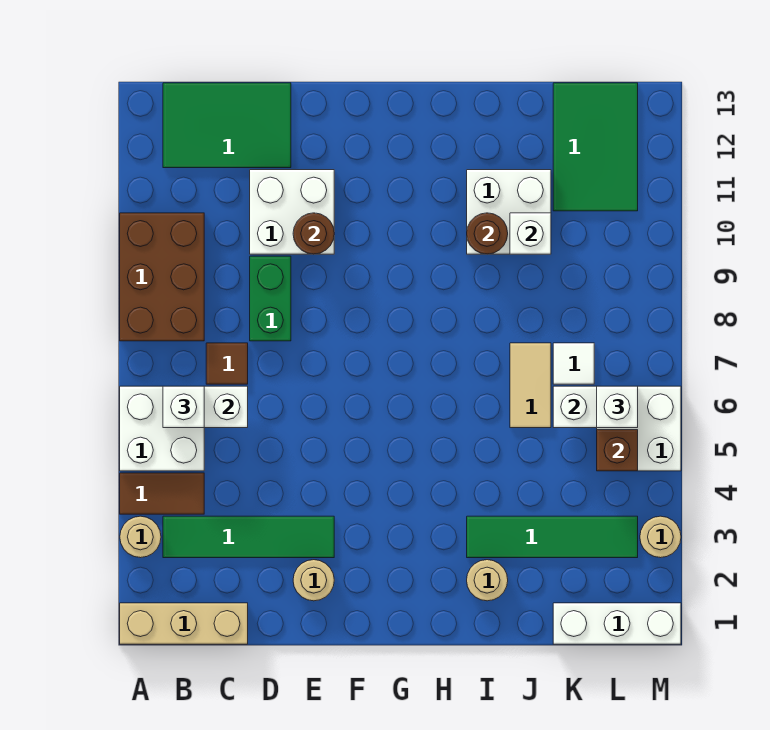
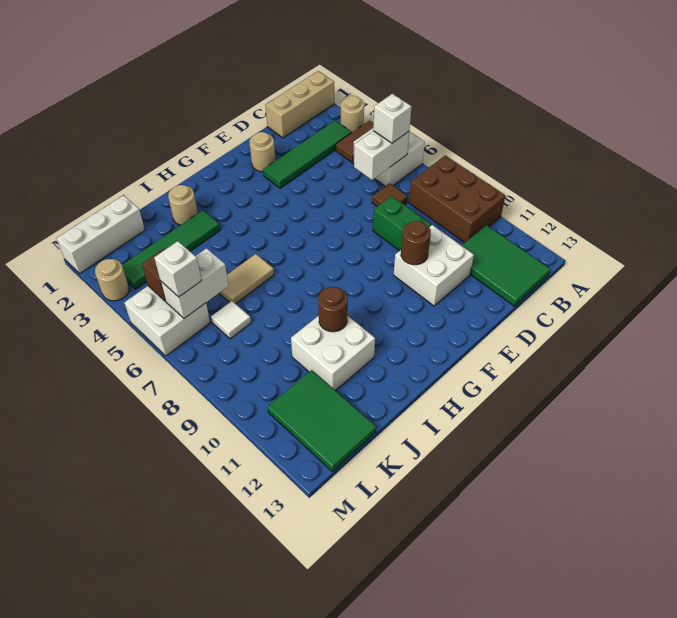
green tile B12:D13 level 1 -> green tile B11:C13 level 1
tan tile J6:J7 level 1 -> tan tile I6:J6 level 1
white brick J10 level 2 -> none

